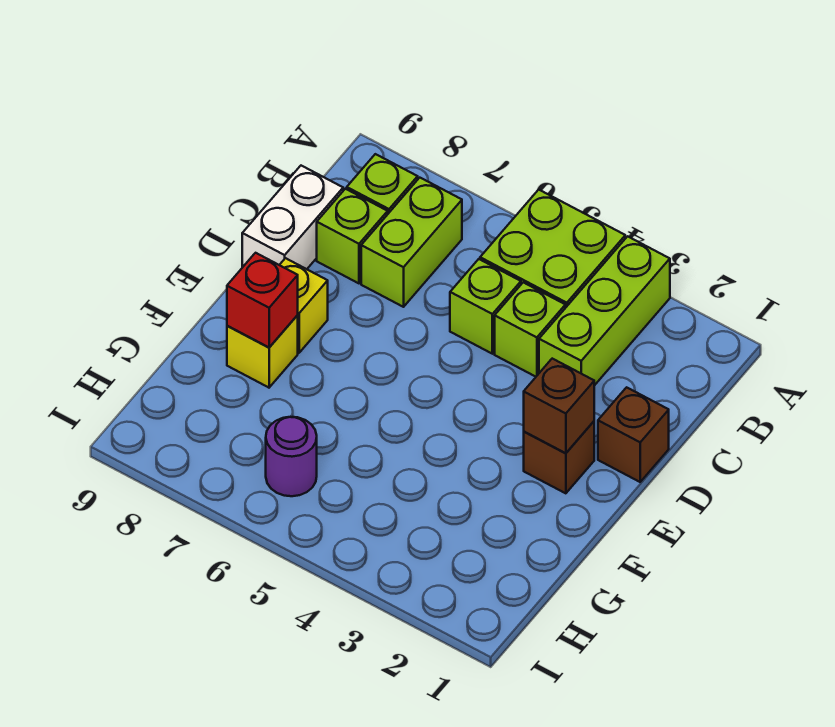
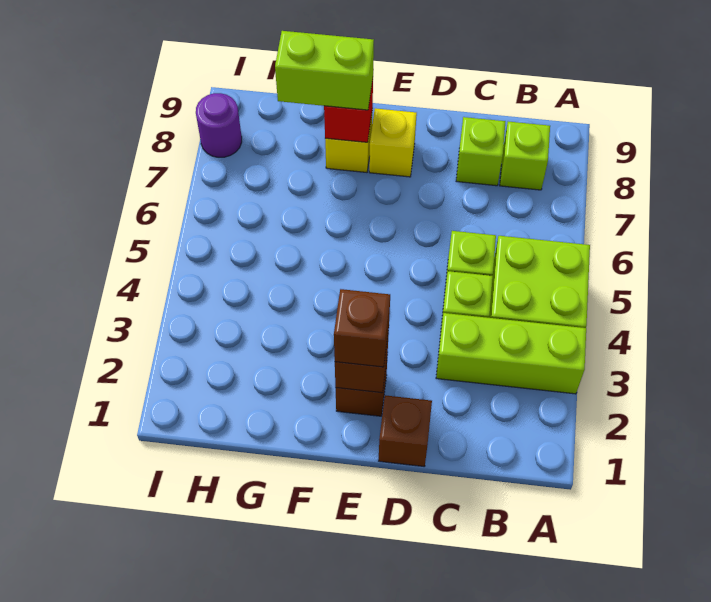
lime brick B7:C7 level 1 -> lime brick F8:G8 level 3
white brick C9:D9 level 1 -> none
none -> brown brick E2 level 3
purple round brick H6 level 1 -> purple round brick I8 level 1

